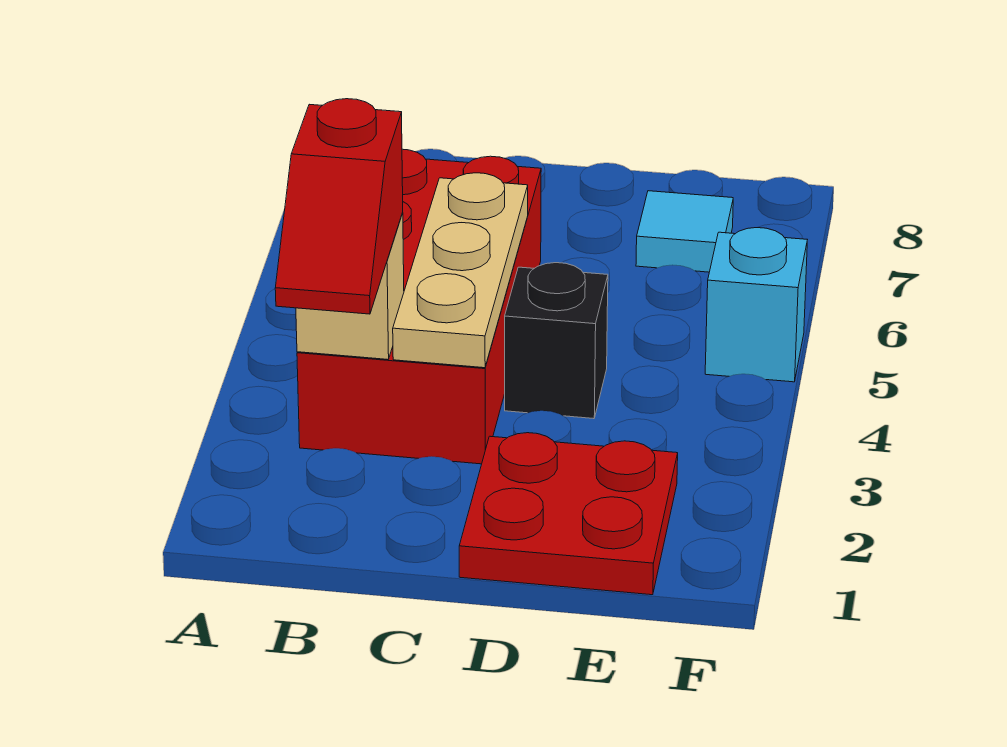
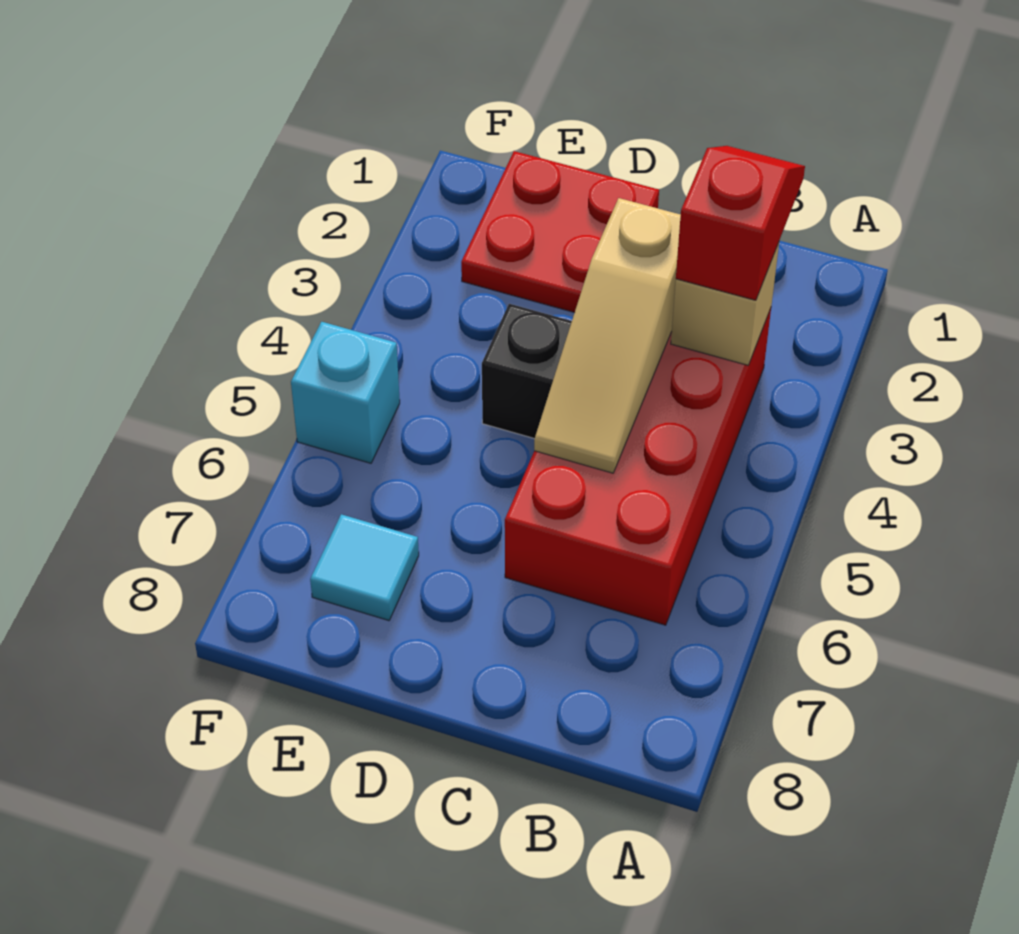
tan plate C3:C5 level 2 -> tan slope C3:C5 level 2 top 3

